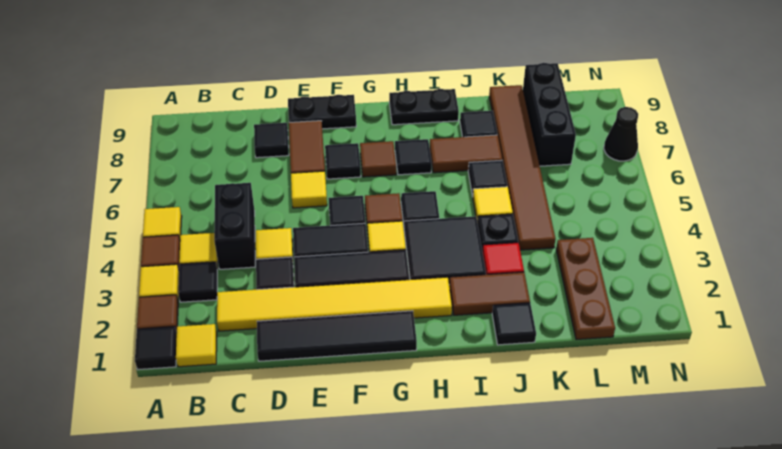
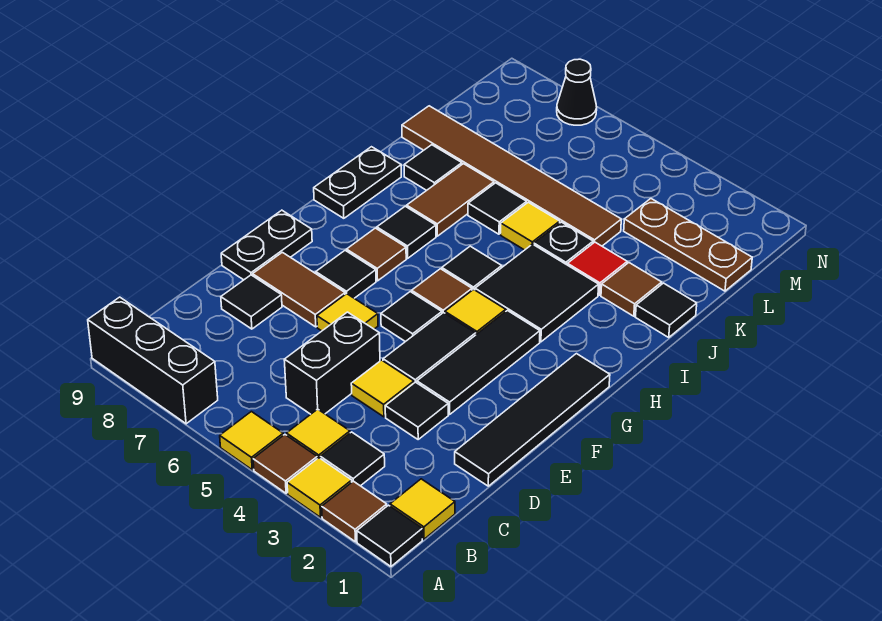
yellow tile C2:H2 level 1 -> none
black brick C4:C5 level 1 -> black brick C5:D5 level 1
brown tile I2:J2 level 1 -> brown tile J2 level 1
black brick L7:L9 level 1 -> black brick A7:A9 level 1

